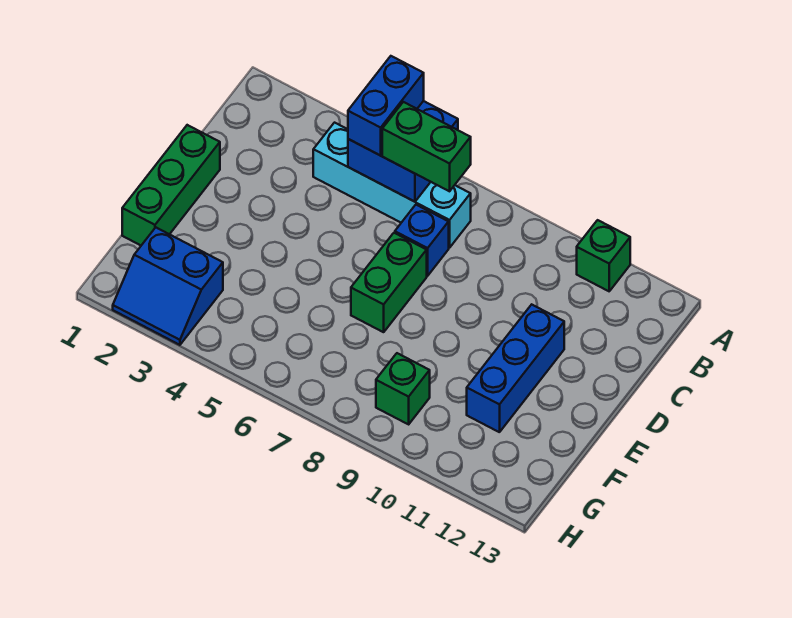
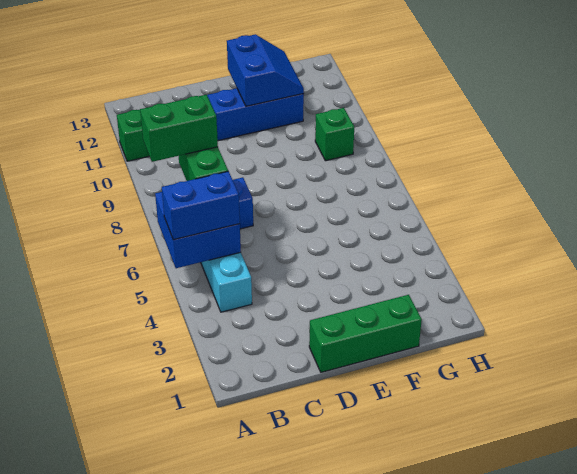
green brick D7:E7 level 1 -> green brick A7:B7 level 4
blue slope G2:H3 level 1 top G -> blue slope E11:F12 level 2 top E

